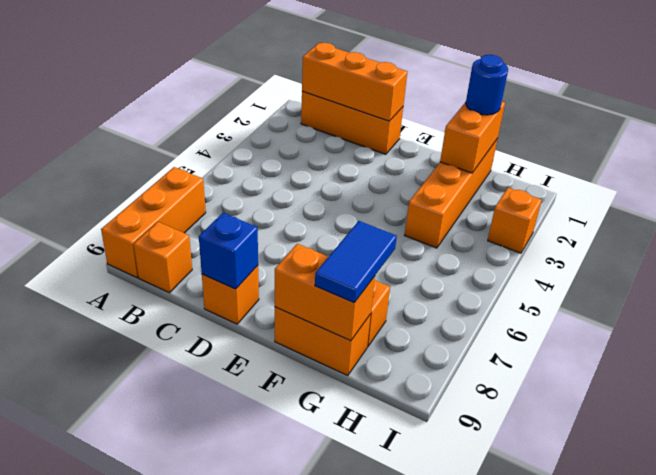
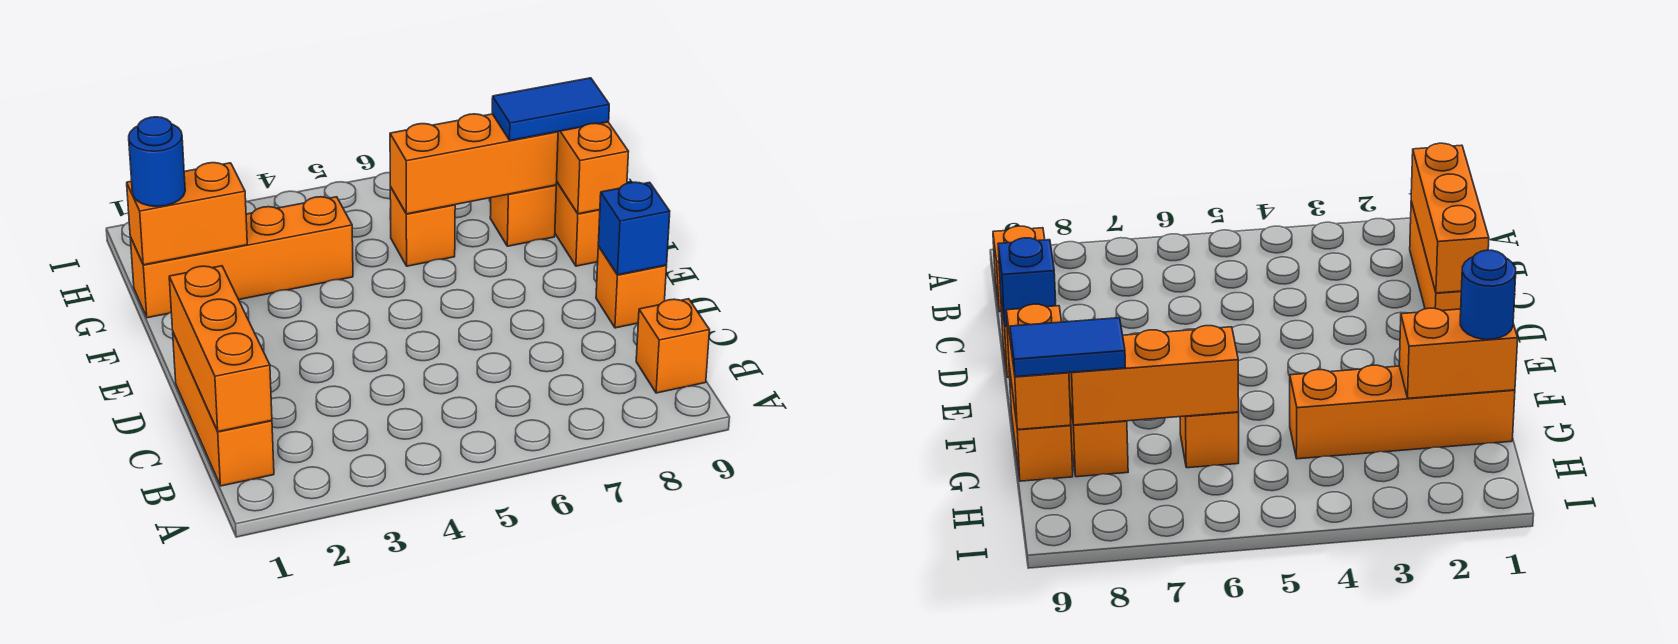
orange brick A7:A9 level 1 -> orange brick G6:G8 level 2
orange brick I3 level 1 -> orange brick G6 level 1

